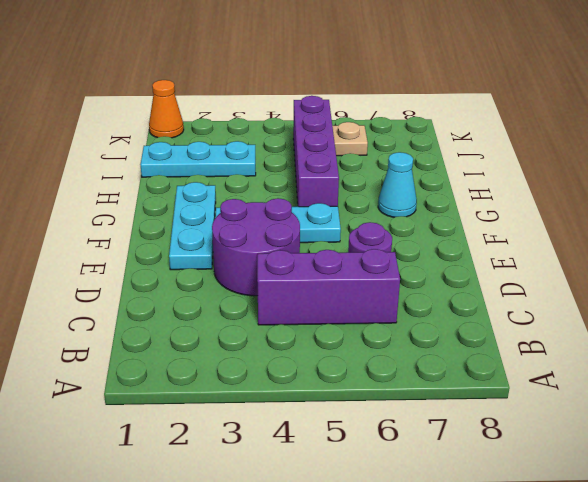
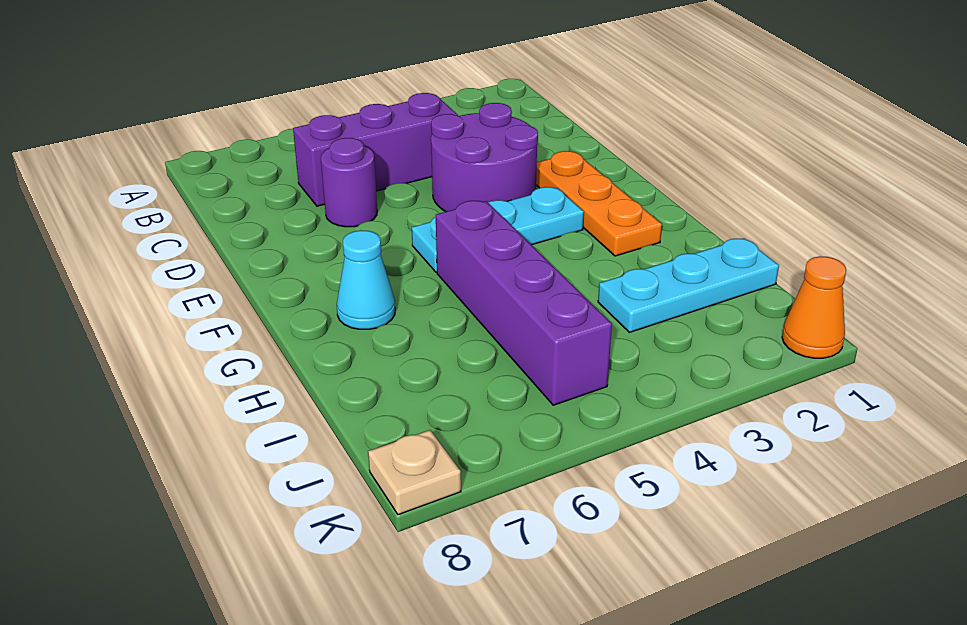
cyan plate E2:G2 level 1 -> orange plate E2:G2 level 1
tan plate J6 level 1 -> tan plate K8 level 1

